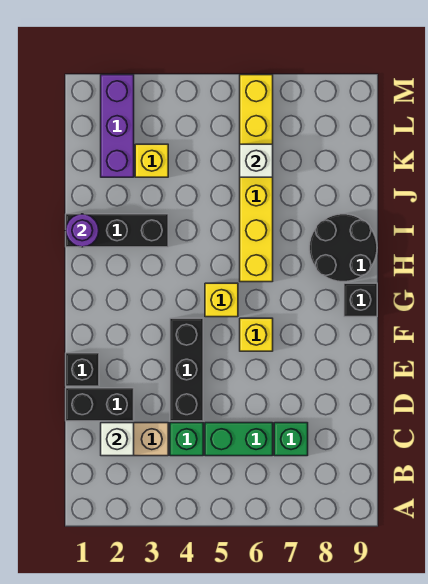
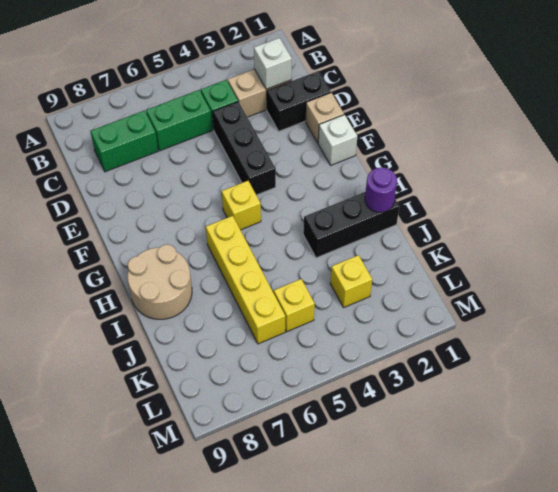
green brick C7 level 1 -> green brick C7:C8 level 1
black brick E1 level 1 -> tan brick E1 level 1
yellow brick F6 level 1 -> yellow brick K5 level 1
black brick G9 level 1 -> none
yellow brick H6:M6 level 1 -> yellow brick H6:K6 level 1
black round brick H8:I9 level 1 -> tan round brick H8:I9 level 1
purple brick K2:M2 level 1 -> none
white brick K6 level 2 -> white brick F1 level 1

